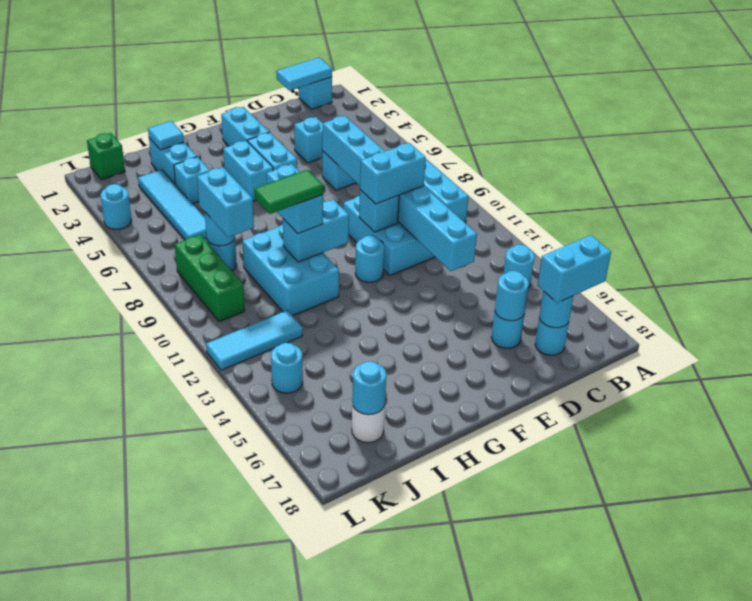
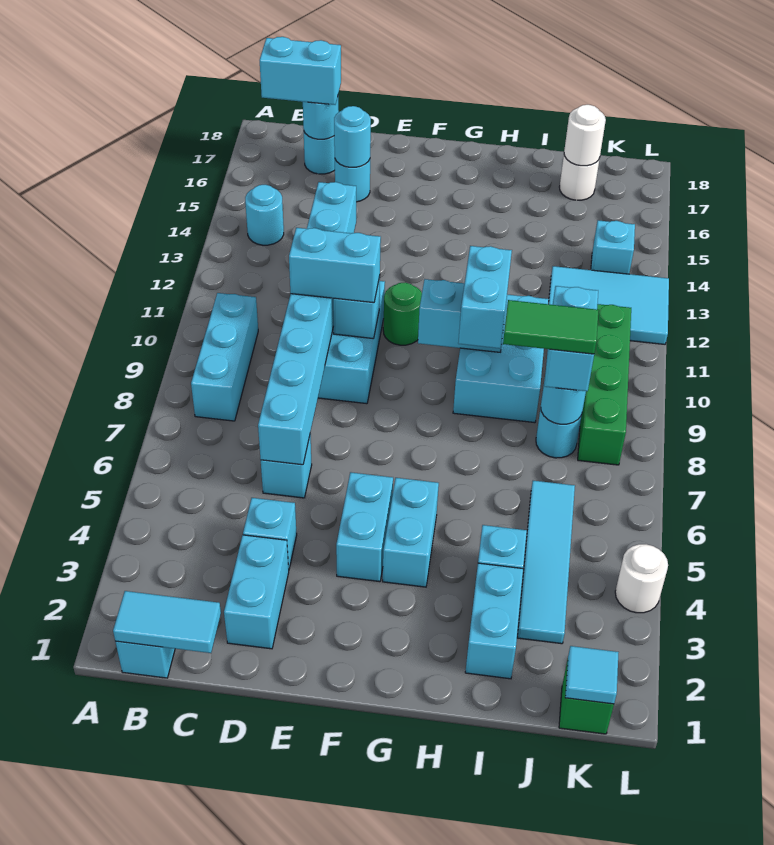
cyan brick F2:F3 level 1 -> cyan brick D2:D3 level 1
cyan round brick F11 level 1 -> green round brick F11 level 1
green tile H10:I10 level 4 -> green tile I8:J8 level 4
cyan tile I2 level 2 -> cyan tile K1 level 2
cyan tile J12:L12 level 1 -> cyan tile J12:L13 level 1
cyan round brick J17 level 2 -> white round brick J17 level 2
green brick K8:K10 level 1 -> green brick K8:K11 level 1
cyan round brick K14 level 1 -> cyan brick K14 level 1
cyan round brick L4 level 1 -> white round brick L4 level 1

